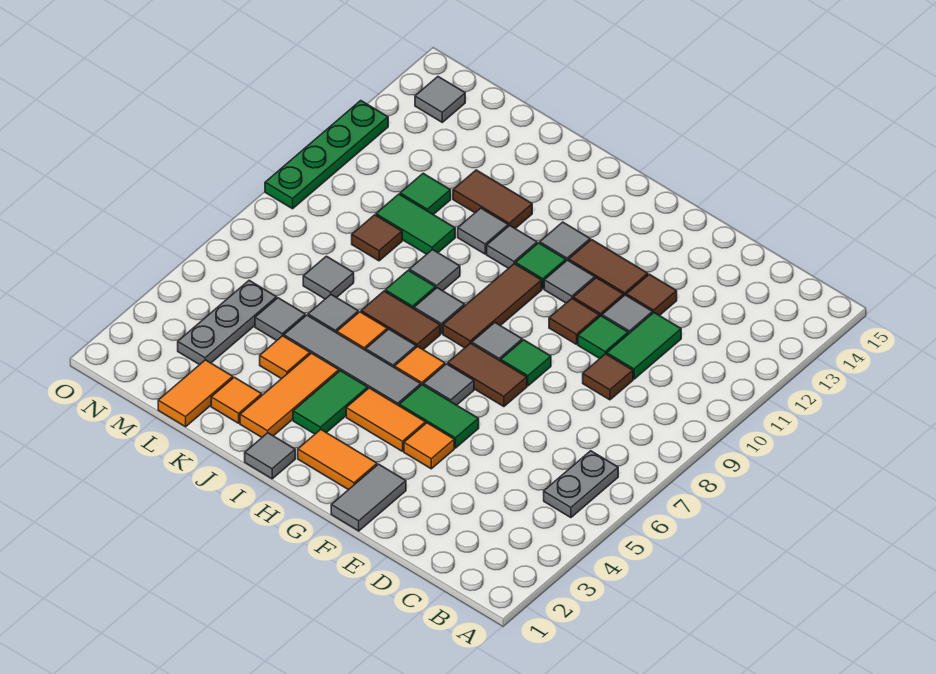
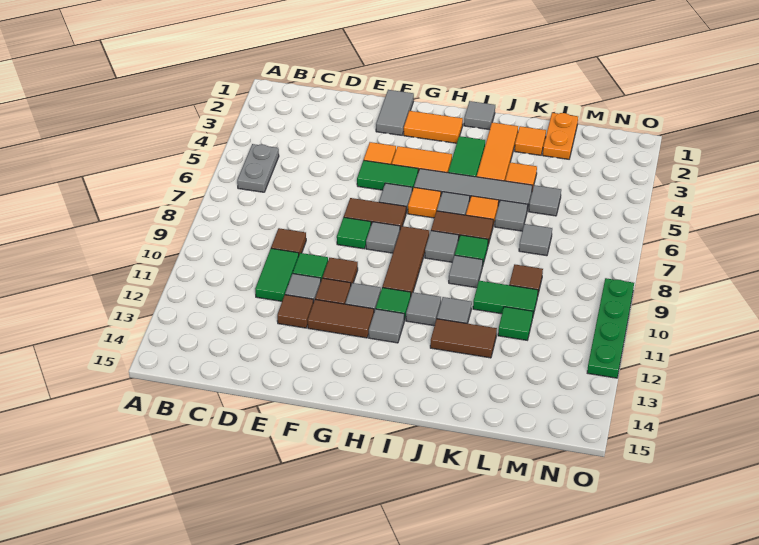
orange tile L1:L2 level 1 -> orange plate L1:L2 level 1
grey plate M3:M5 level 1 -> none
grey tile N14 level 1 -> none

